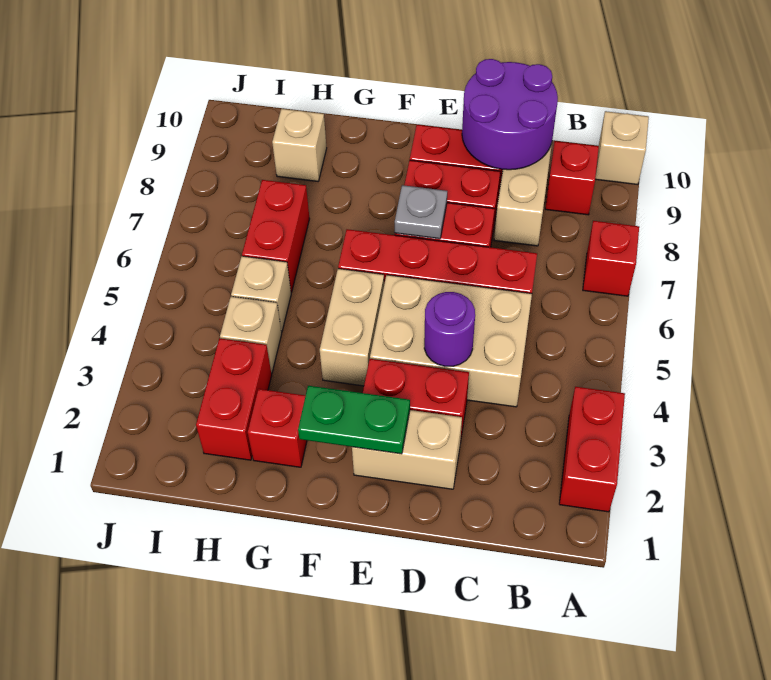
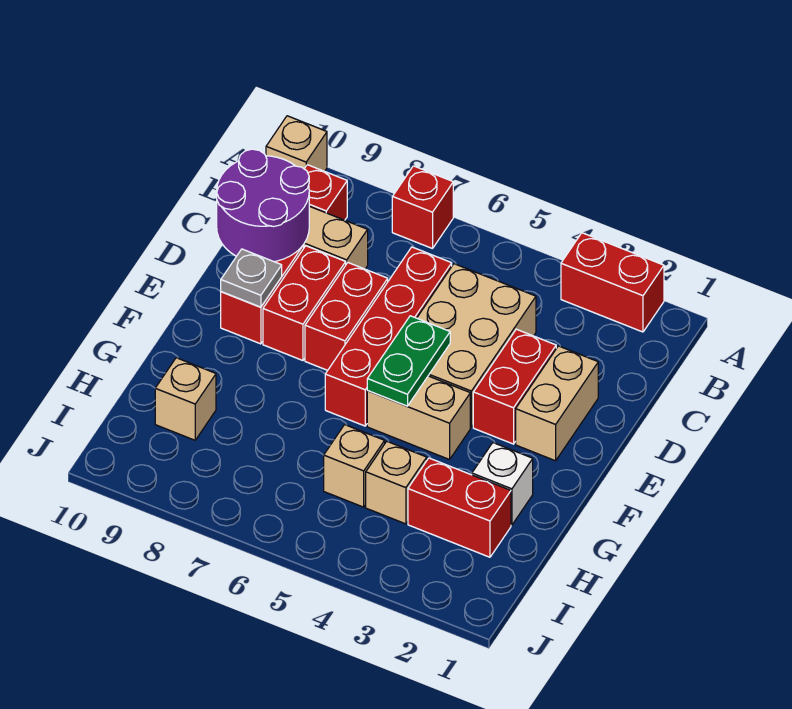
purple round brick D4 level 2 -> none
green plate E2:F2 level 2 -> green plate E5:F5 level 2
grey plate E7 level 2 -> grey plate E9 level 2
red brick G2 level 1 -> white brick G2 level 1
red brick H6:H7 level 1 -> none

